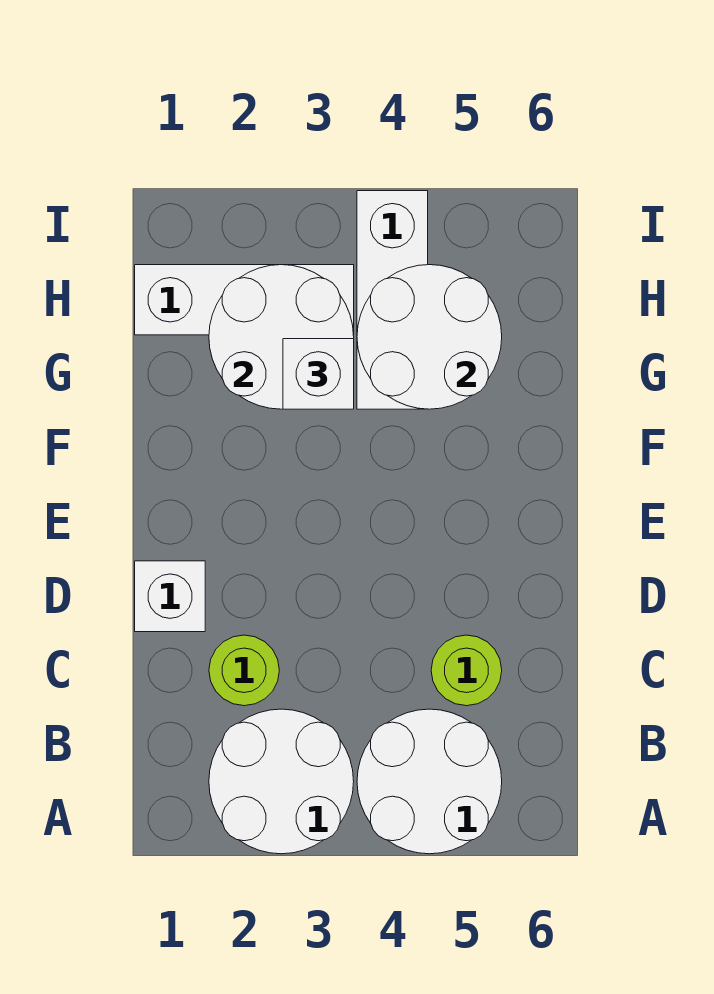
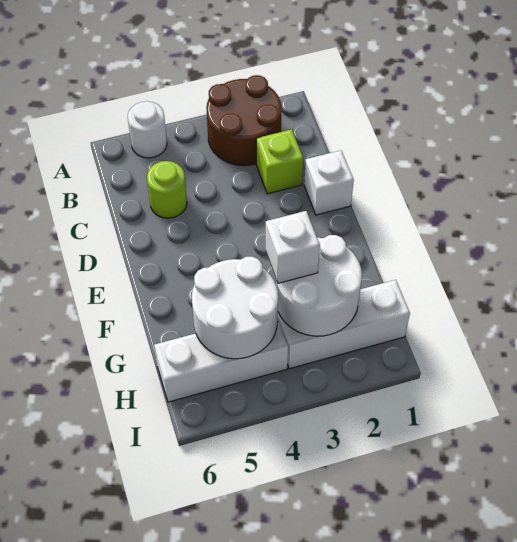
white round brick A2:B3 level 1 -> brown round brick A2:B3 level 1
white round brick A4:B5 level 1 -> white round brick A5 level 1
lime round brick C2 level 1 -> lime brick C2 level 1
white brick G4:I4 level 1 -> white brick H4:H6 level 1

